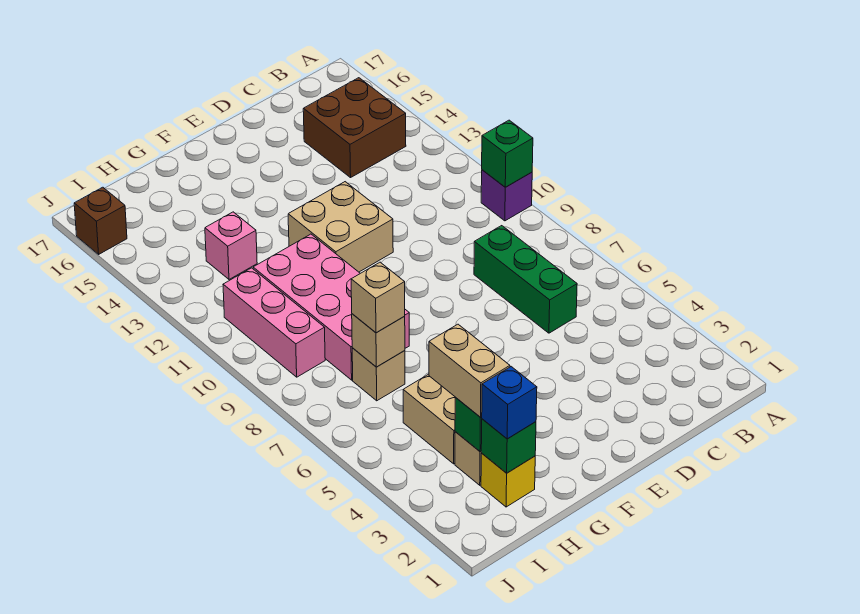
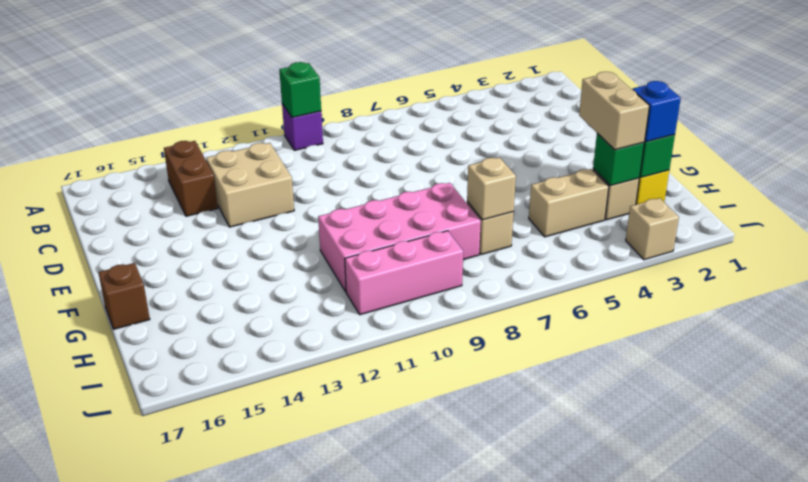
brown brick B14:C15 level 1 -> brown brick B14:C14 level 1
green brick C6:C8 level 1 -> none
tan brick E11:F12 level 1 -> tan brick C12:D13 level 1
tan brick H3:H4 level 3 -> tan brick G3:H3 level 3
tan brick H7 level 3 -> tan brick J3 level 1
pink brick H13 level 1 -> none
brown brick J16 level 1 -> brown brick G17 level 1

